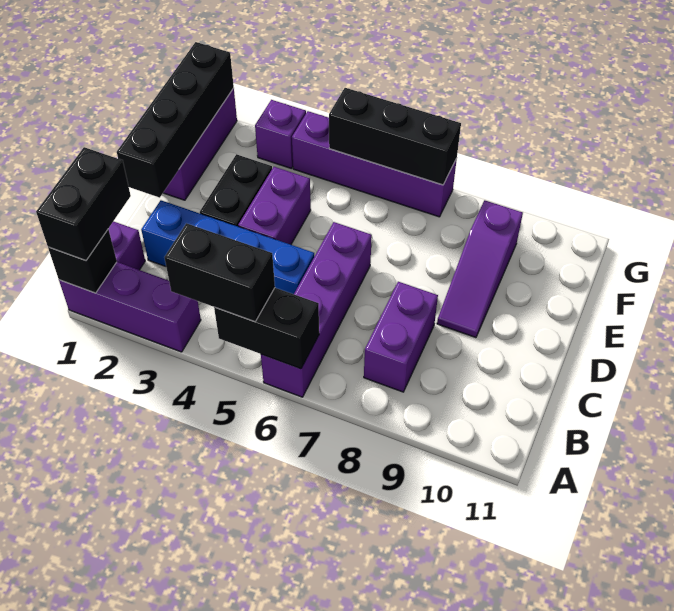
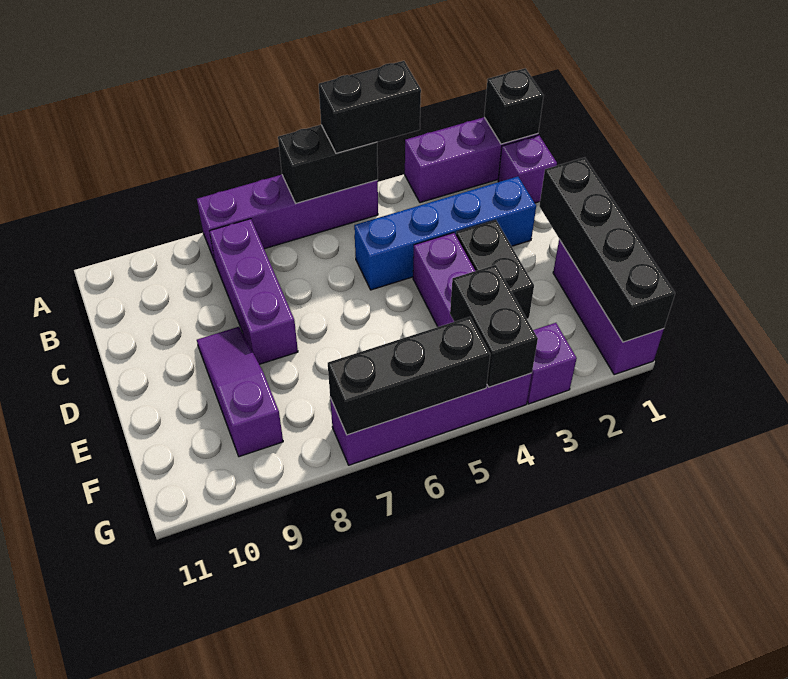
black brick A1:B1 level 3 -> black brick F4:G4 level 2
purple brick A6:D6 level 1 -> purple brick A5:A8 level 1
purple brick B8:C8 level 1 -> purple brick B8:D8 level 1

